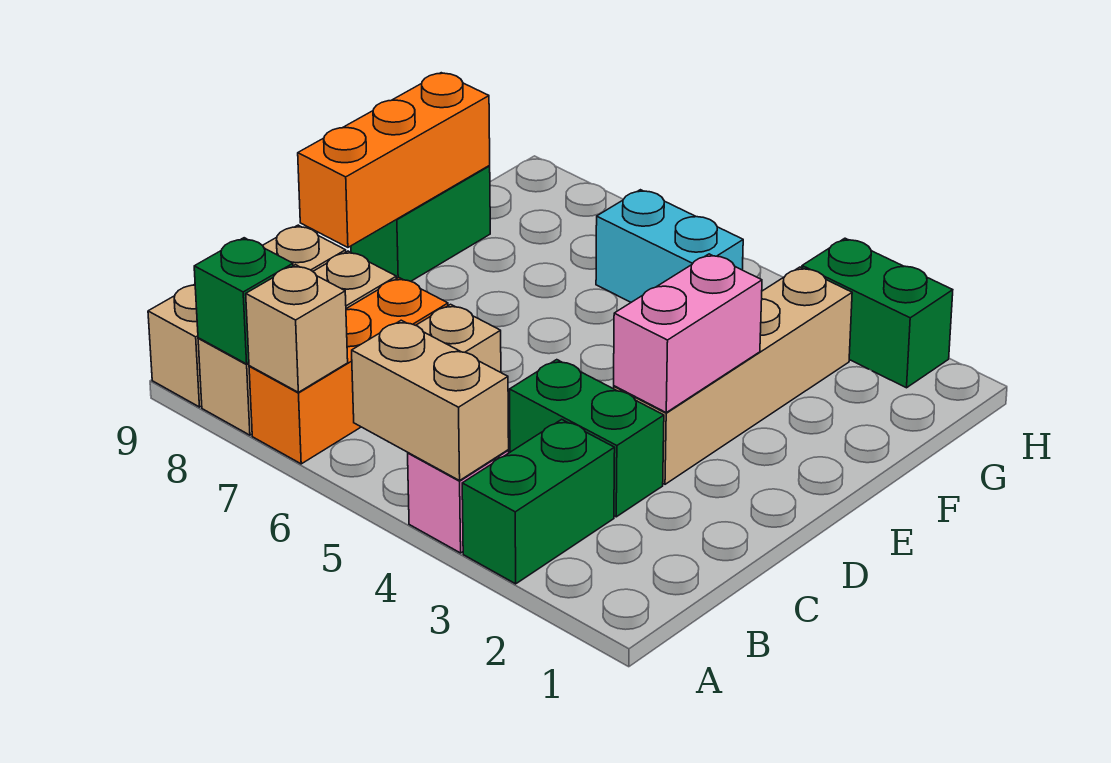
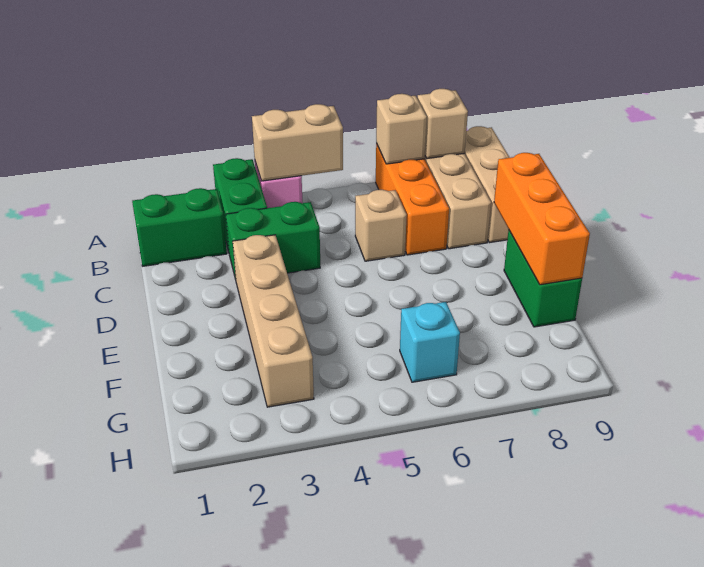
green brick A8 level 2 -> tan brick A8 level 2
pink brick D3:E3 level 2 -> none
cyan brick G5:G6 level 1 -> cyan brick G6 level 1
green brick H2:H3 level 1 -> green brick B1:B2 level 1

